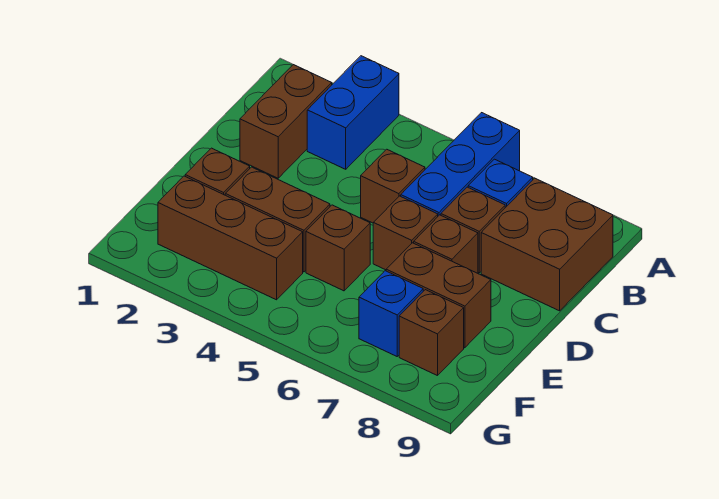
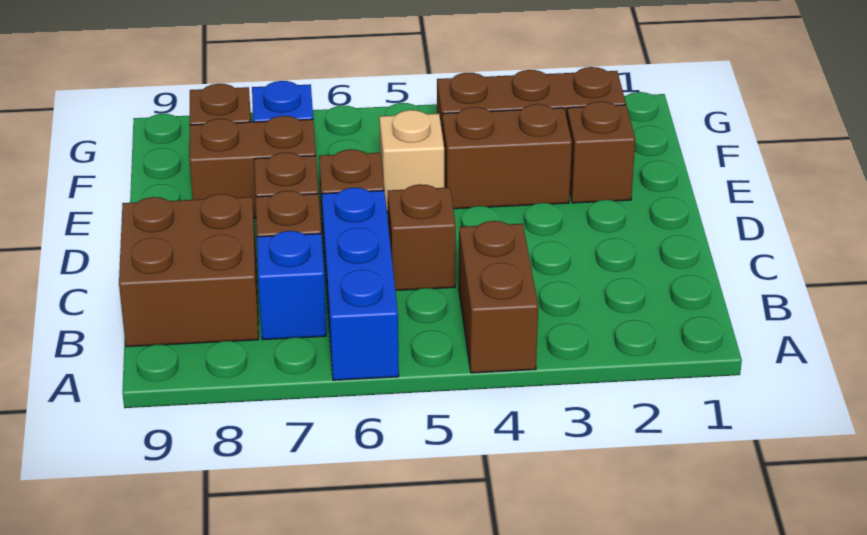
blue brick A3:B3 level 1 -> none
brown brick B2:C2 level 1 -> brown brick A4:B4 level 1
brown brick E5 level 1 -> tan brick E5 level 1

